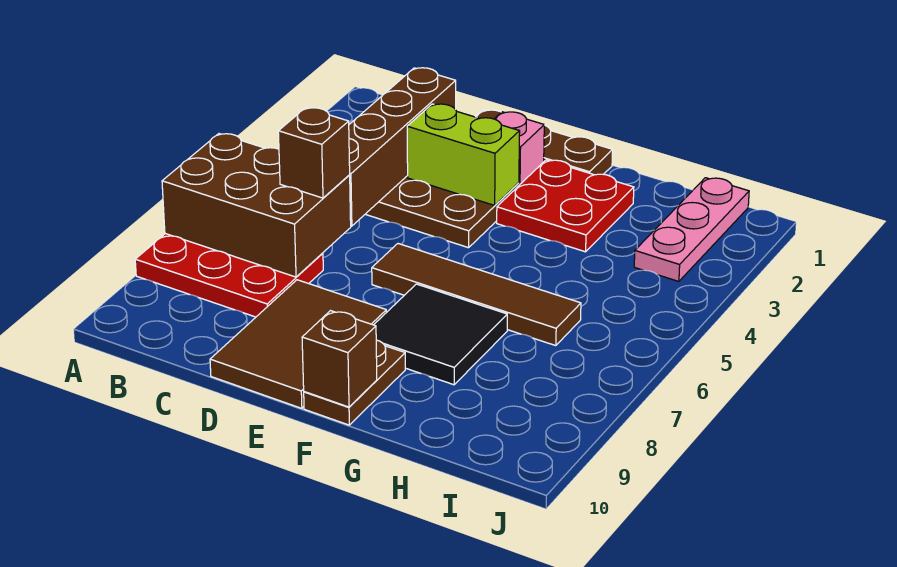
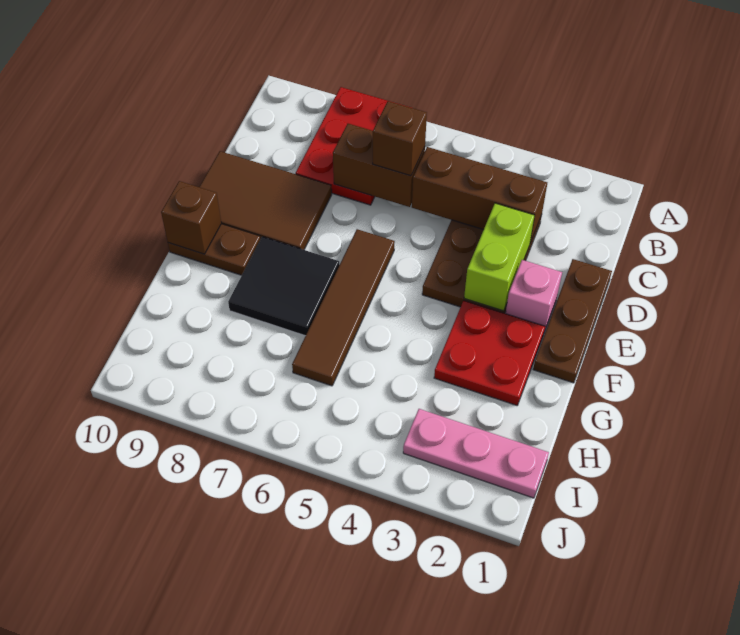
brown brick A6:C7 level 2 -> brown brick C6:C7 level 2
brown brick C2:C5 level 2 -> brown brick C3:C5 level 2

